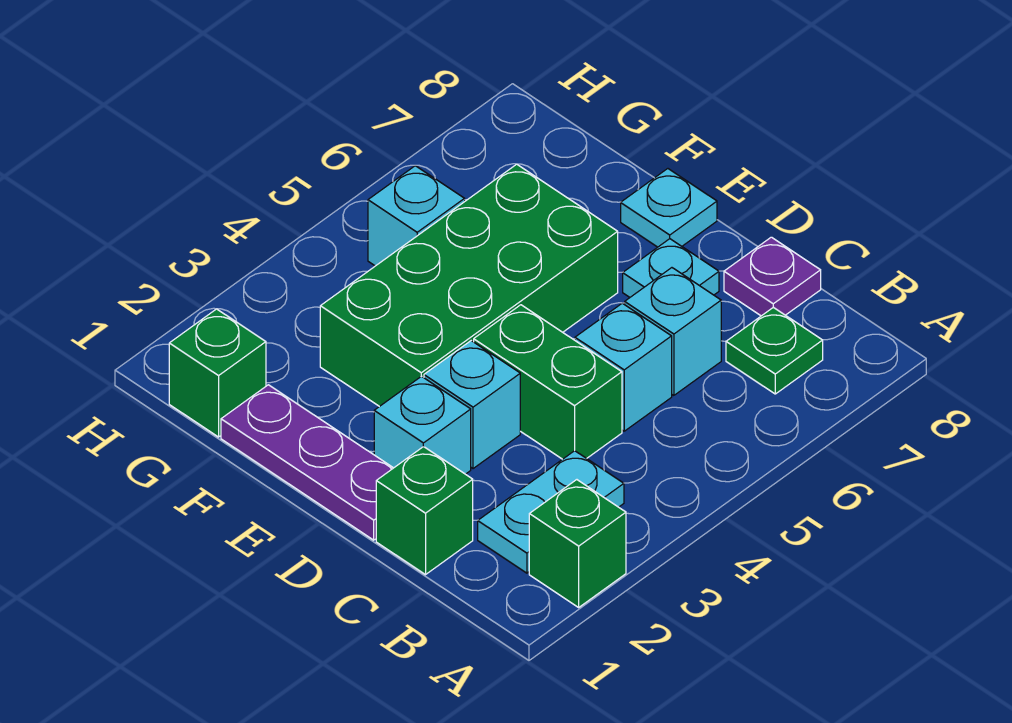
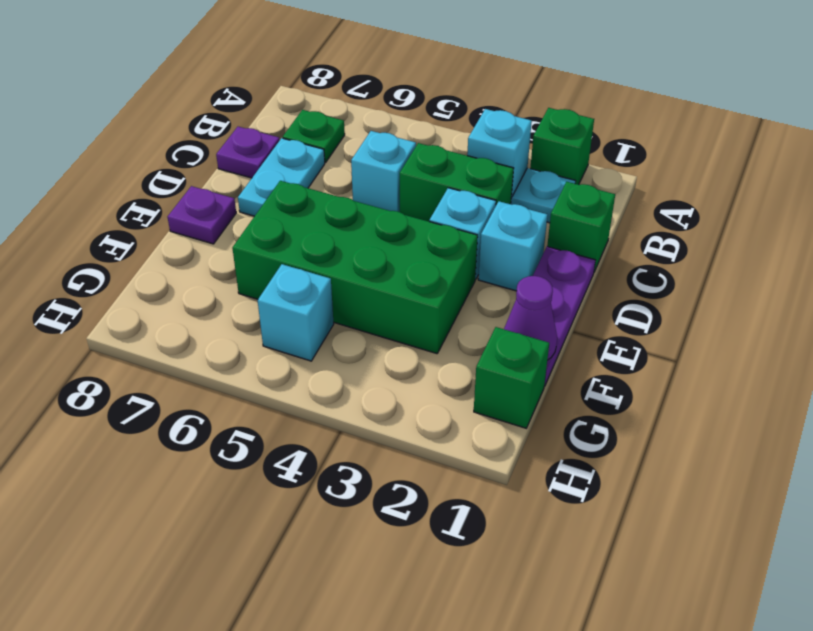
green brick C4:D4 level 1 -> green brick C3:C4 level 1
cyan brick C6 level 1 -> cyan brick B3 level 2
cyan plate D7 level 1 -> cyan plate C7:D7 level 1
cyan plate E8 level 1 -> purple plate E8 level 1
none -> purple cone F1 level 2

